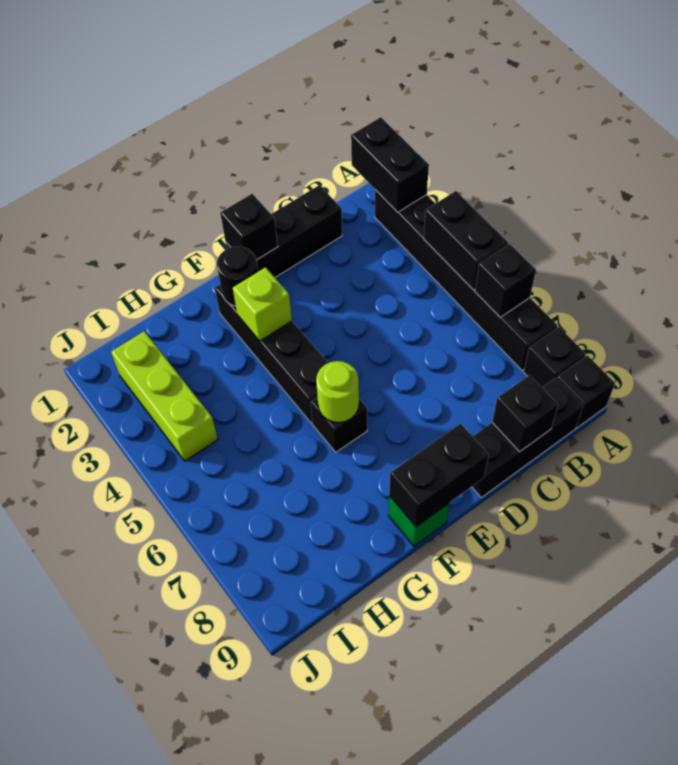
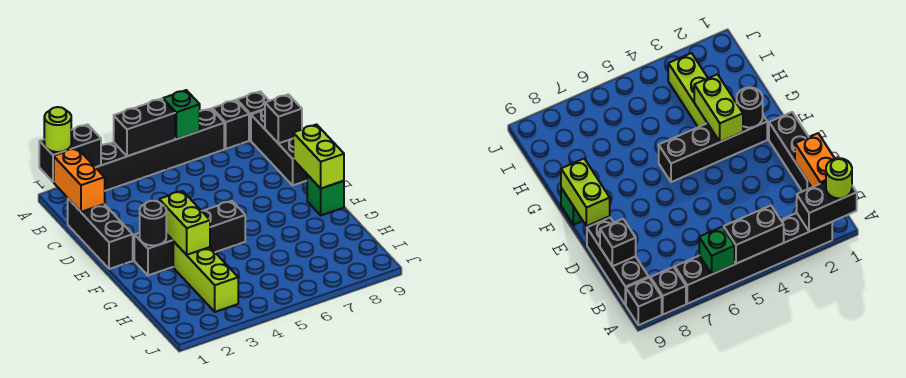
black brick A6 level 2 -> green brick A6 level 2
none -> orange brick B1:C1 level 2
black brick E1 level 2 -> none
black brick E9:F9 level 2 -> lime brick E9:F9 level 2
lime brick F3 level 2 -> lime brick F3:G3 level 2
black brick F6 level 1 -> none
lime round brick F6 level 2 -> lime round brick A1 level 3
lime brick I2:I4 level 1 -> lime brick G3:I3 level 1

